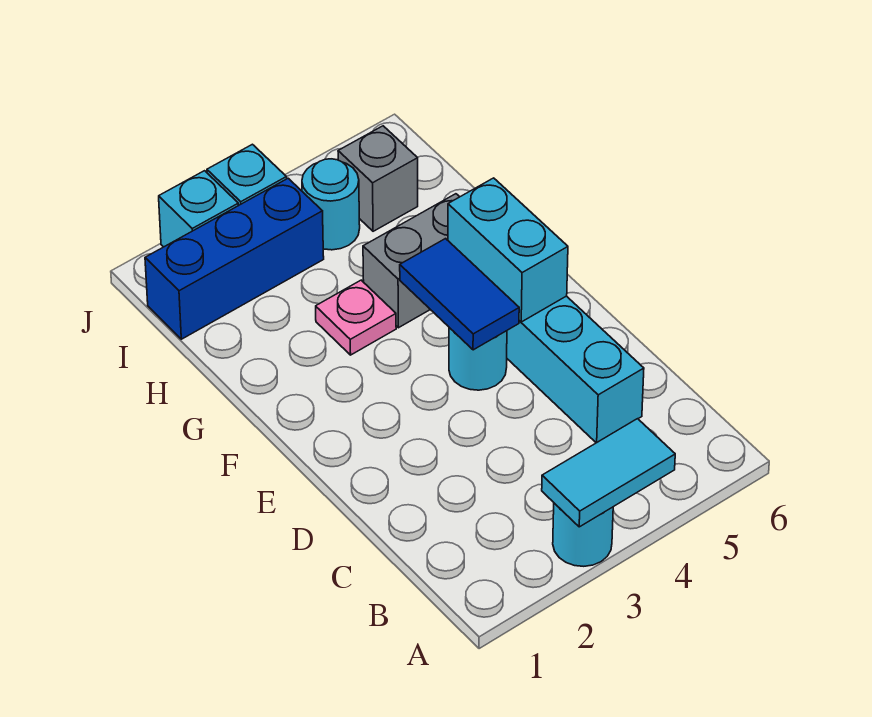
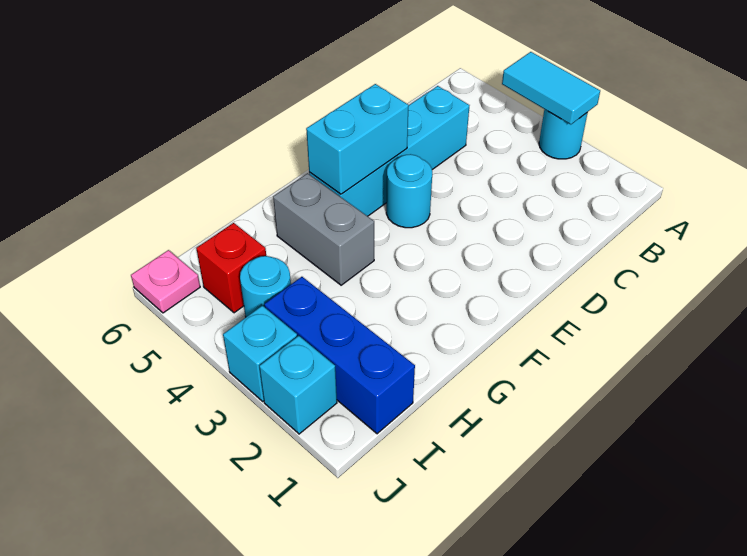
blue tile E4:F4 level 2 -> none
pink plate G3 level 1 -> pink plate J6 level 1
grey brick I5 level 1 -> red brick I5 level 1

